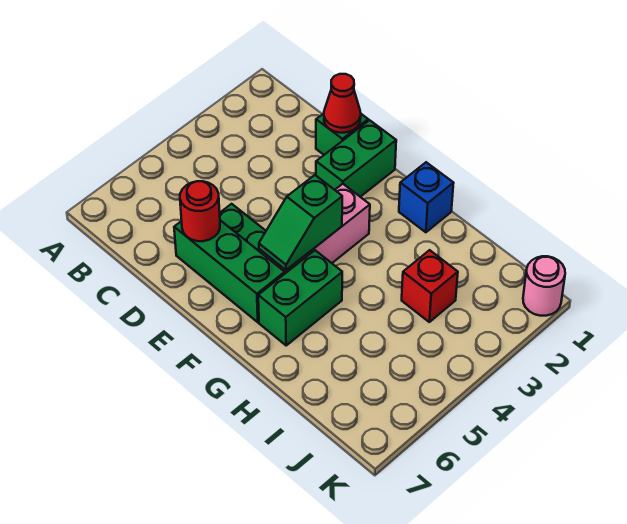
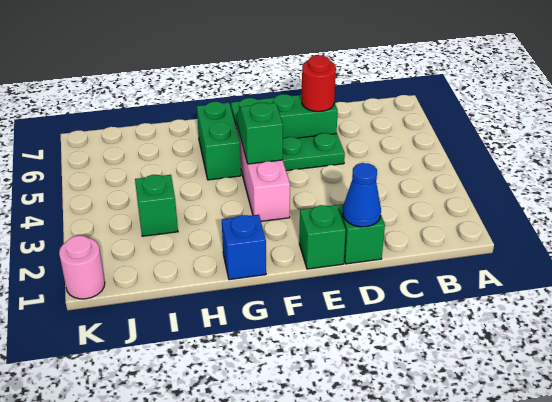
red cone D1 level 2 -> blue cone D1 level 2
green brick E1:E2 level 1 -> green brick E1 level 1
red brick I3 level 1 -> green brick I3 level 1

